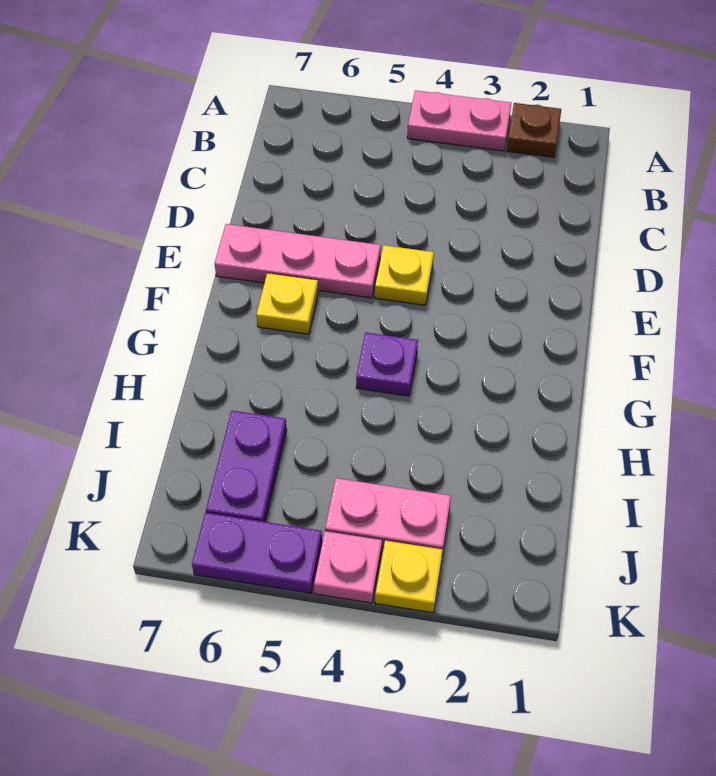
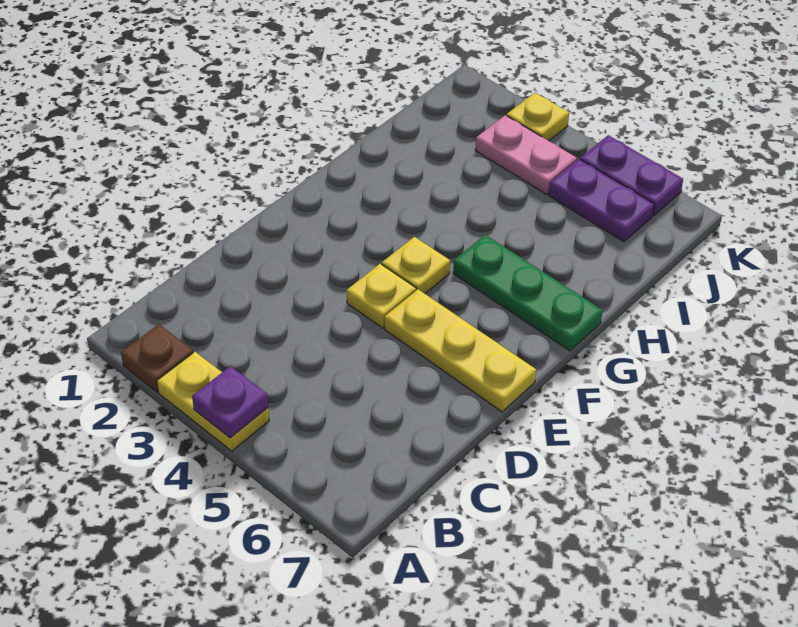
pink plate A3:A4 level 1 -> yellow plate A3:A4 level 1
pink plate E5:E7 level 1 -> yellow plate E5:E7 level 1
yellow plate F6 level 1 -> yellow plate F4 level 1
purple plate G4 level 1 -> purple plate A4 level 2
none -> green plate G5:G7 level 1
purple plate I6:J6 level 1 -> purple plate J5:J6 level 1
pink plate K4 level 1 -> none

